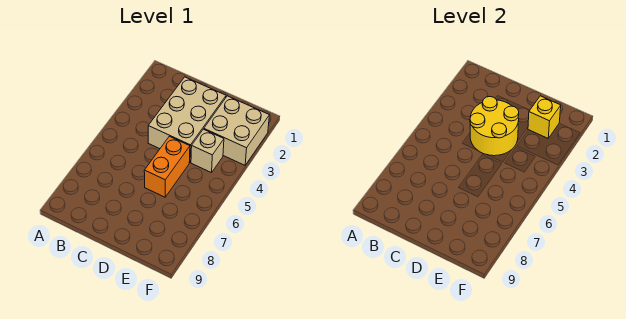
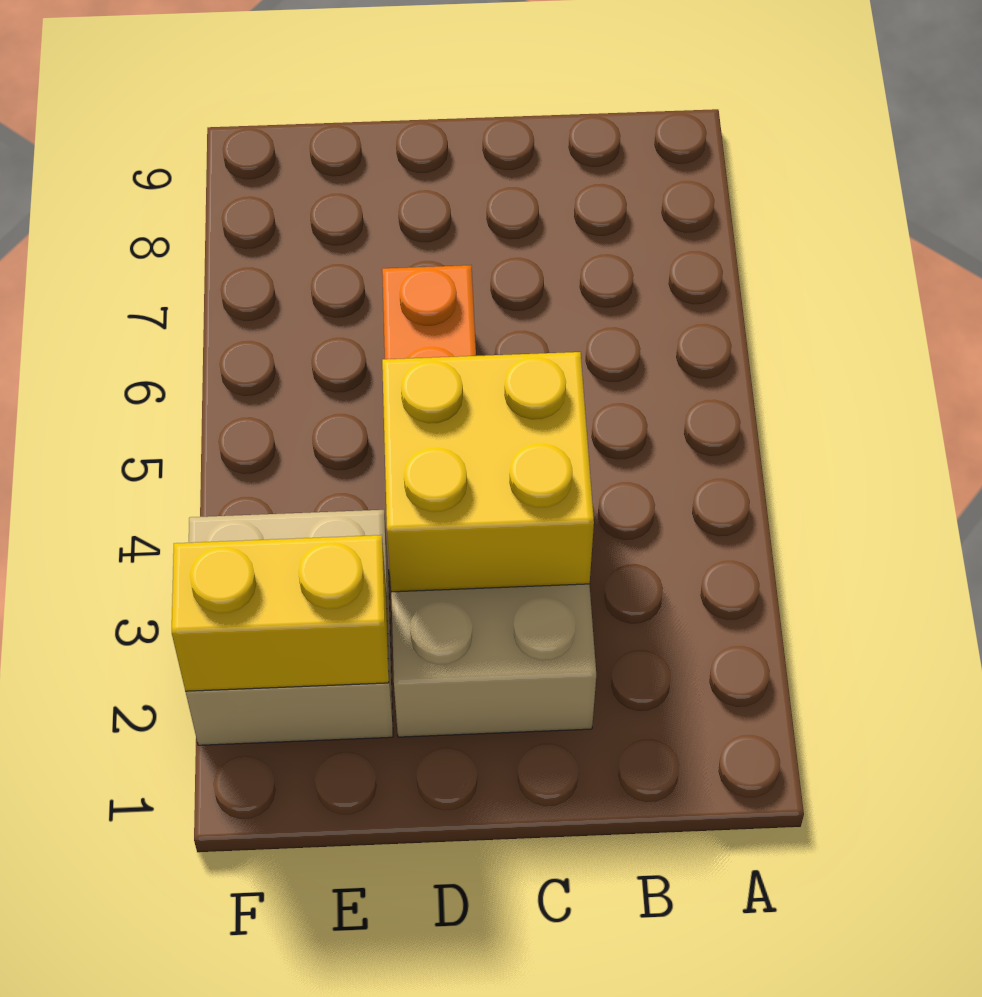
yellow round brick C3:D4 level 2 -> yellow brick C3:D4 level 2
yellow brick E2 level 2 -> yellow brick E2:F2 level 2
tan brick E4 level 1 -> none

